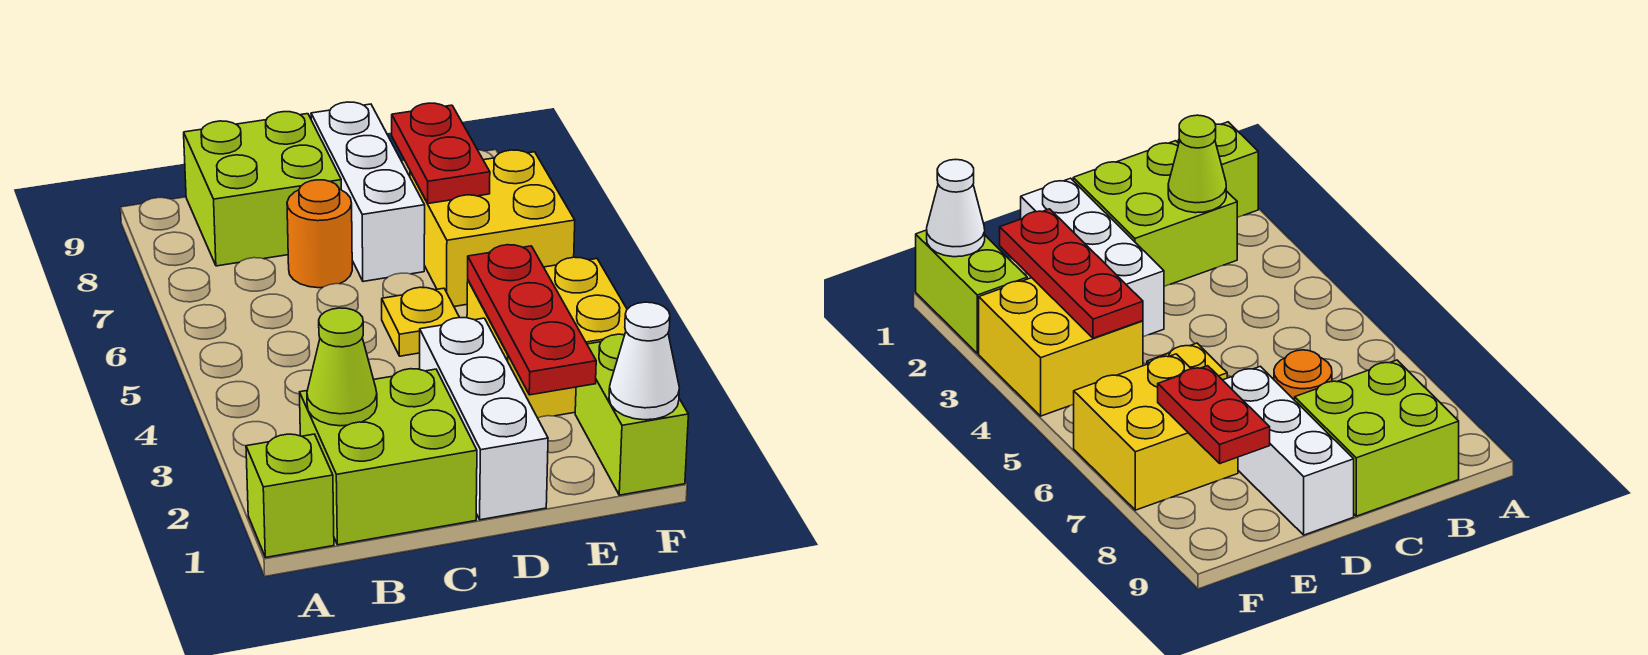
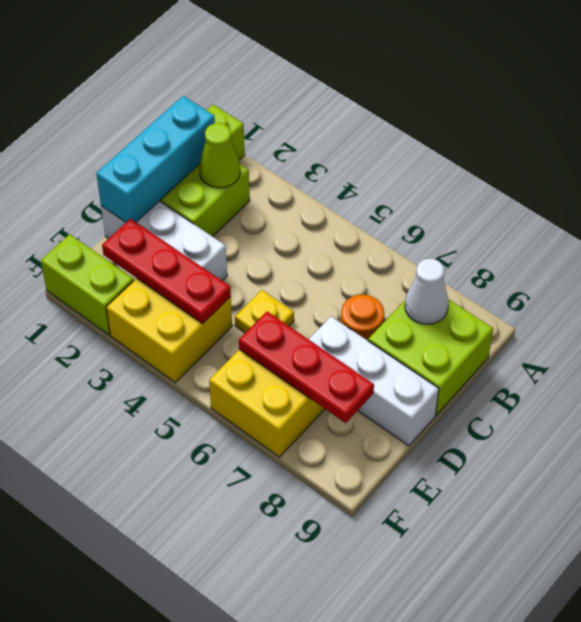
none -> cyan brick B1:D1 level 2
red plate E7:E8 level 2 -> red plate E6:E8 level 2
white cone F1 level 2 -> white cone B8 level 2

